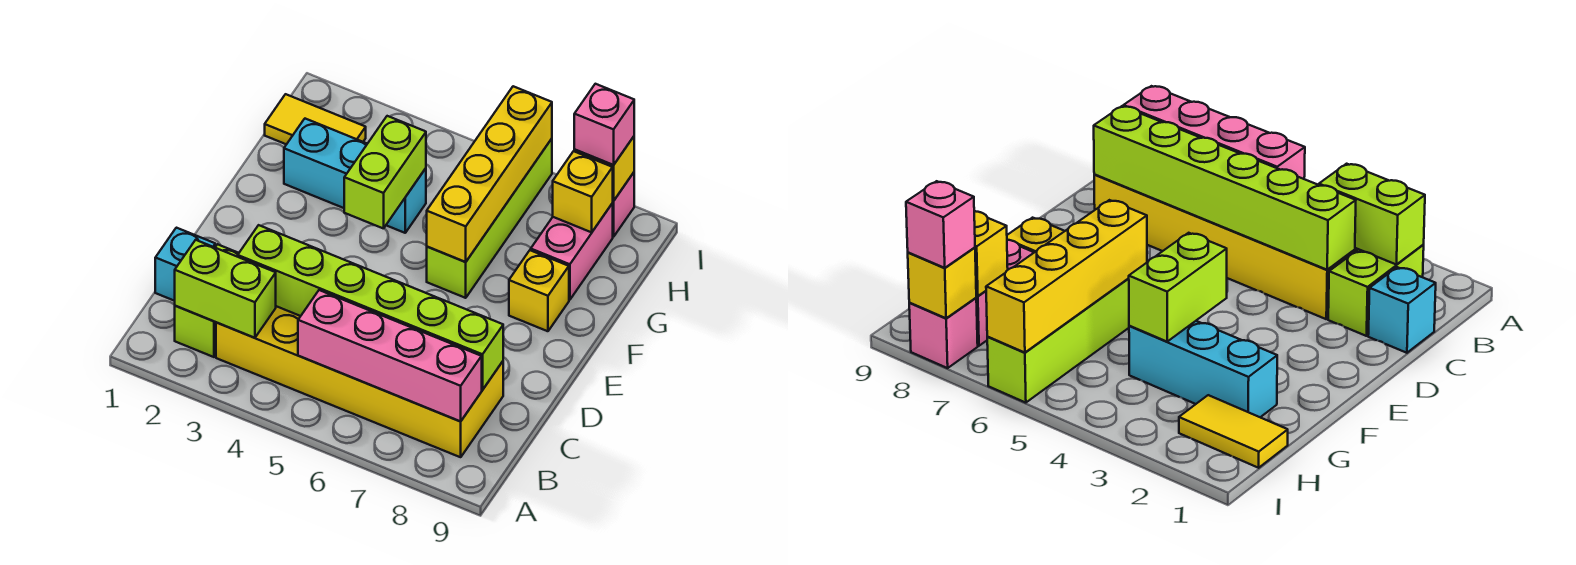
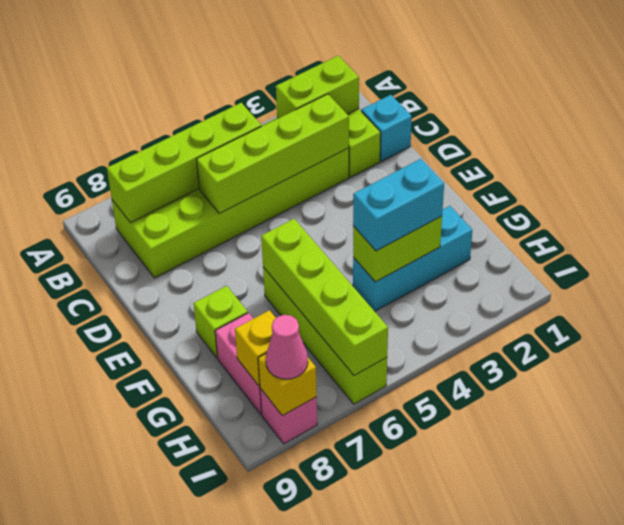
yellow brick B3:C8 level 1 -> lime brick B3:C8 level 1
pink brick B5:B8 level 2 -> lime brick B5:B8 level 2
lime brick C3:C8 level 2 -> lime brick C3:C6 level 2
lime brick F4:G4 level 2 -> lime brick G3:G4 level 2
yellow brick F6:I6 level 2 -> lime brick F6:I6 level 2
yellow brick F8 level 1 -> lime brick F8 level 1
none -> cyan brick G3:G4 level 3
yellow tile H1:H2 level 1 -> none
pink brick I8 level 3 -> pink cone I8 level 3

